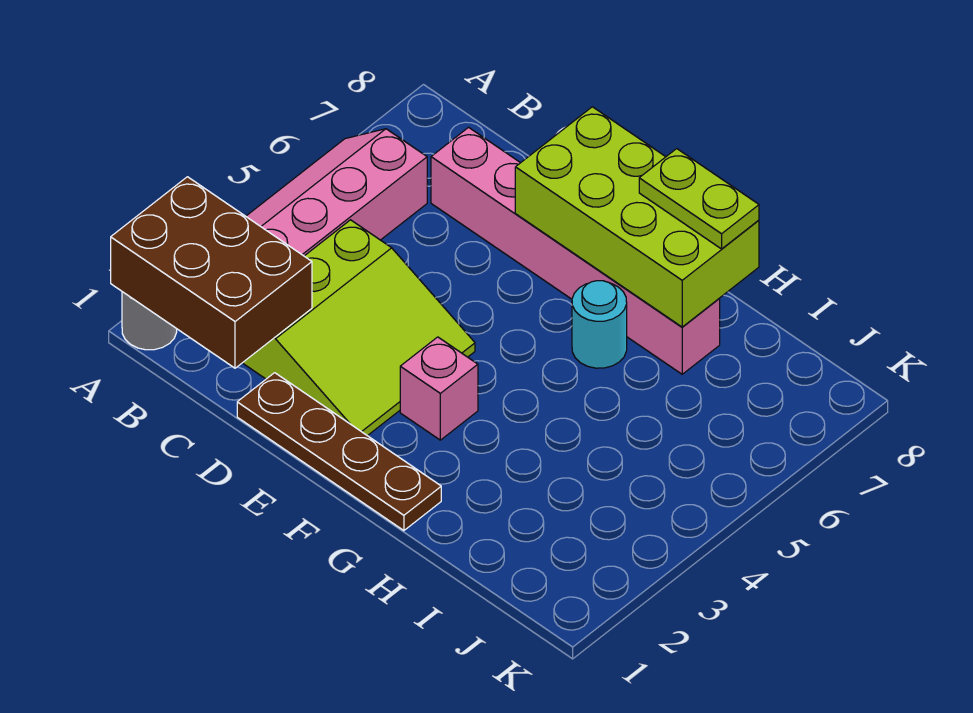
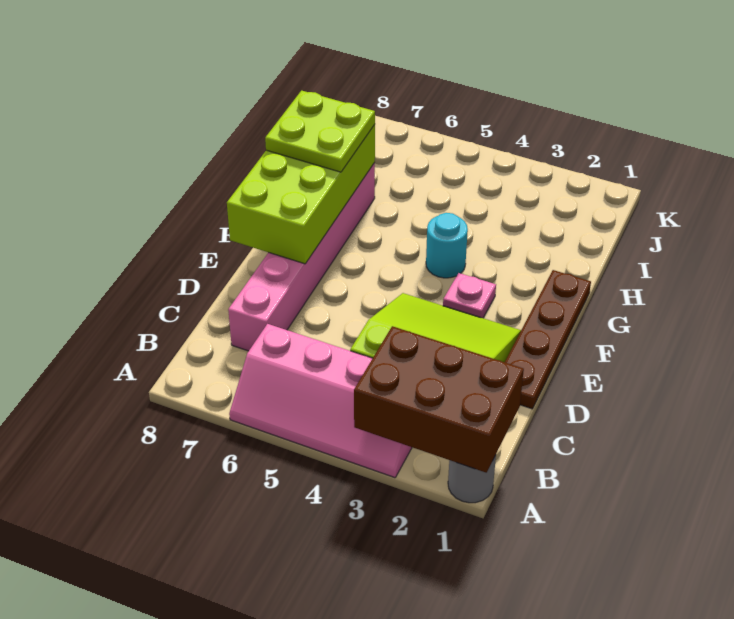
brown brick A1:C2 level 2 -> brown brick A1:B3 level 2
pink brick F3 level 1 -> pink plate F3 level 1
cyan round brick G6 level 1 -> cyan round brick G4 level 1
lime plate G8:H8 level 3 -> lime plate G7:H8 level 3

